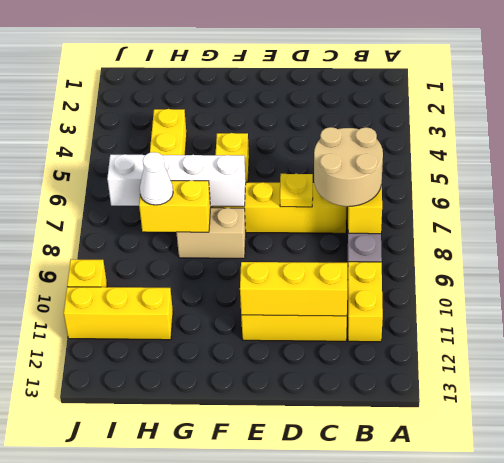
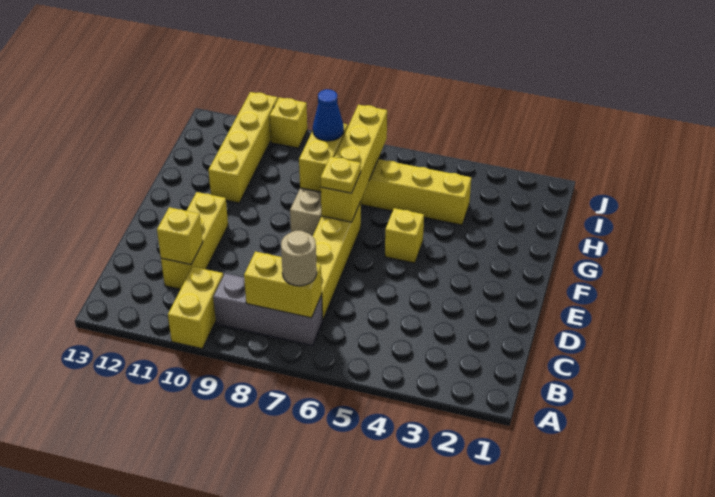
tan round brick B7:C8 level 3 -> tan round brick B7 level 3
yellow brick B10:B11 level 1 -> yellow brick A10:B10 level 1
yellow brick C11:E11 level 2 -> yellow brick C11 level 2
yellow plate D7 level 2 -> yellow plate F7 level 3
white brick F7:I7 level 2 -> yellow brick F7:I7 level 2
white cone H8 level 3 -> blue cone H8 level 3
yellow brick H11:J11 level 1 -> yellow brick G11:J11 level 1

